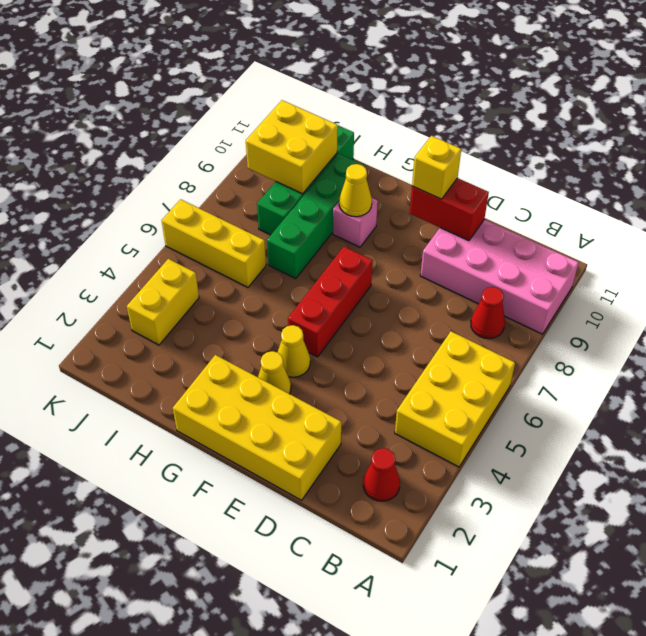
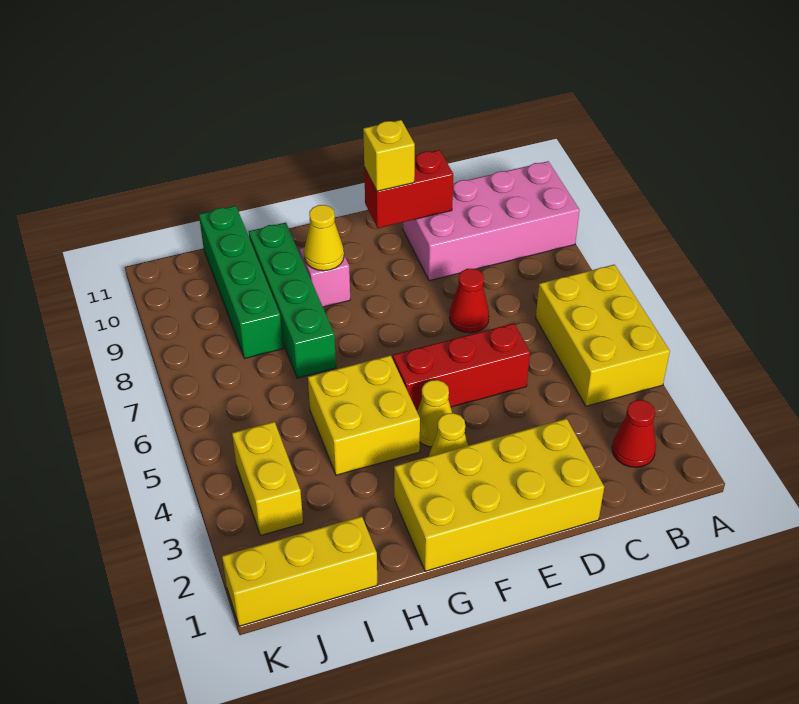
red cone B8 level 1 -> red cone D7 level 1
red brick F5:F7 level 1 -> red brick D5:F5 level 1
yellow brick I6:K6 level 1 -> yellow brick I1:K1 level 1
yellow brick I9:J10 level 2 -> yellow brick G4:H5 level 1

